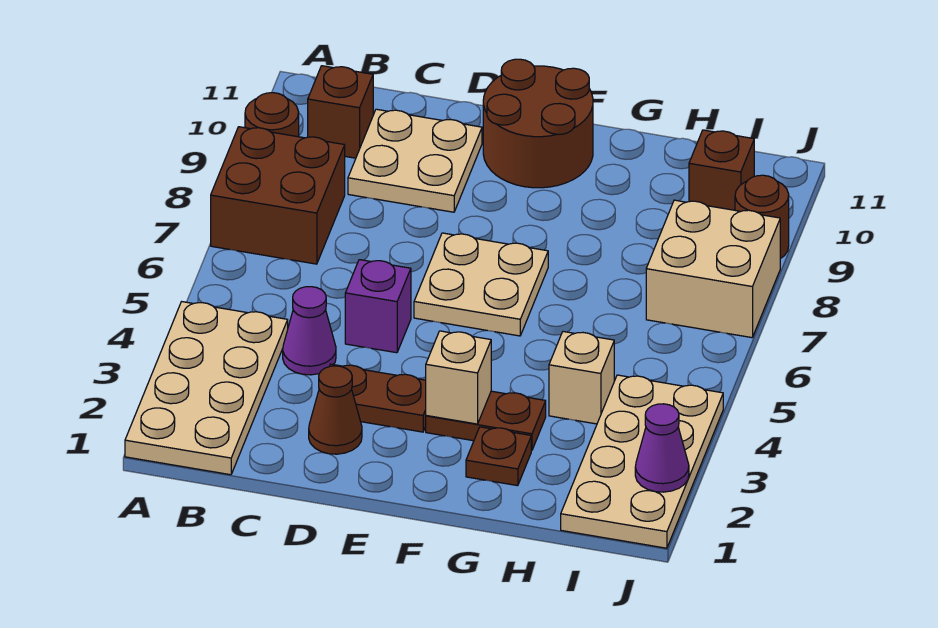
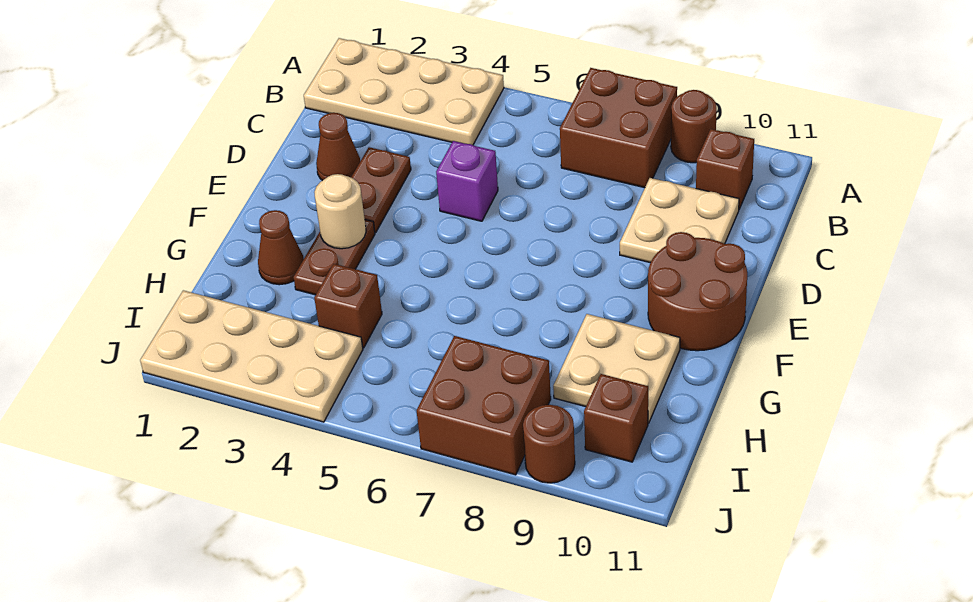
purple cone C4 level 1 -> none
tan plate E6:F7 level 1 -> tan plate G9:H10 level 1
tan brick F3 level 2 -> tan round brick F3 level 2
brown plate G2 level 1 -> brown cone G2 level 1
tan brick H4 level 1 -> brown brick H4 level 1
tan brick I7:J8 level 1 -> brown brick I7:J8 level 1
purple cone J2 level 2 -> none

